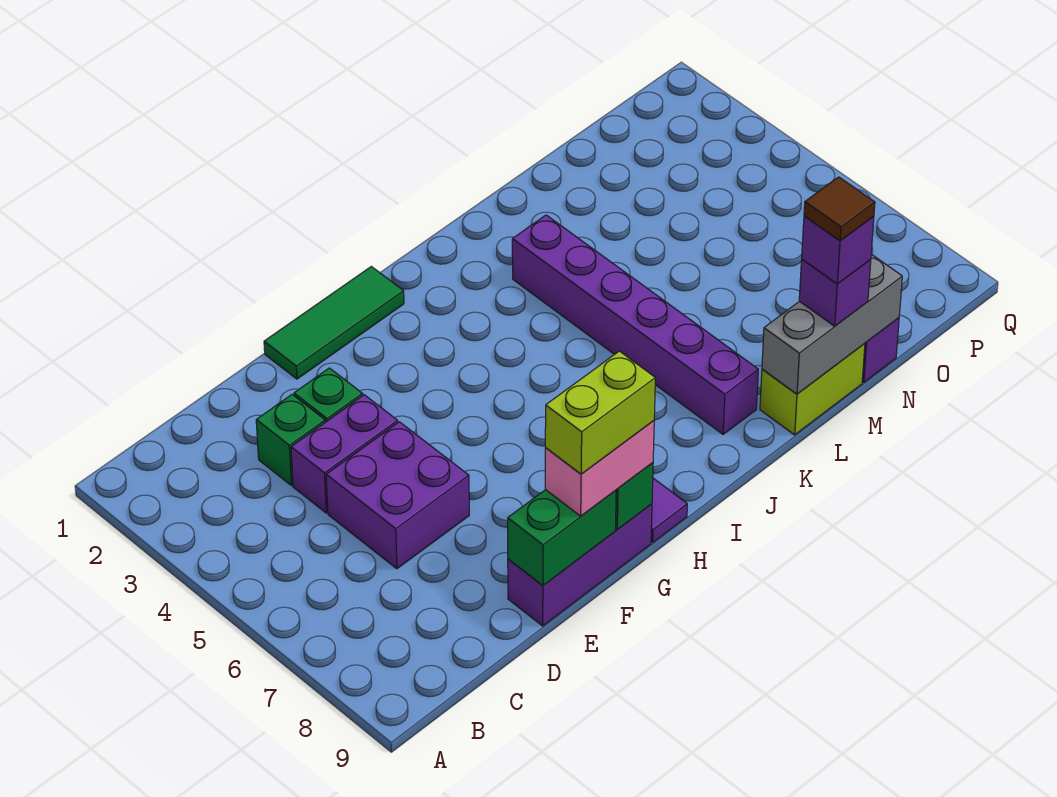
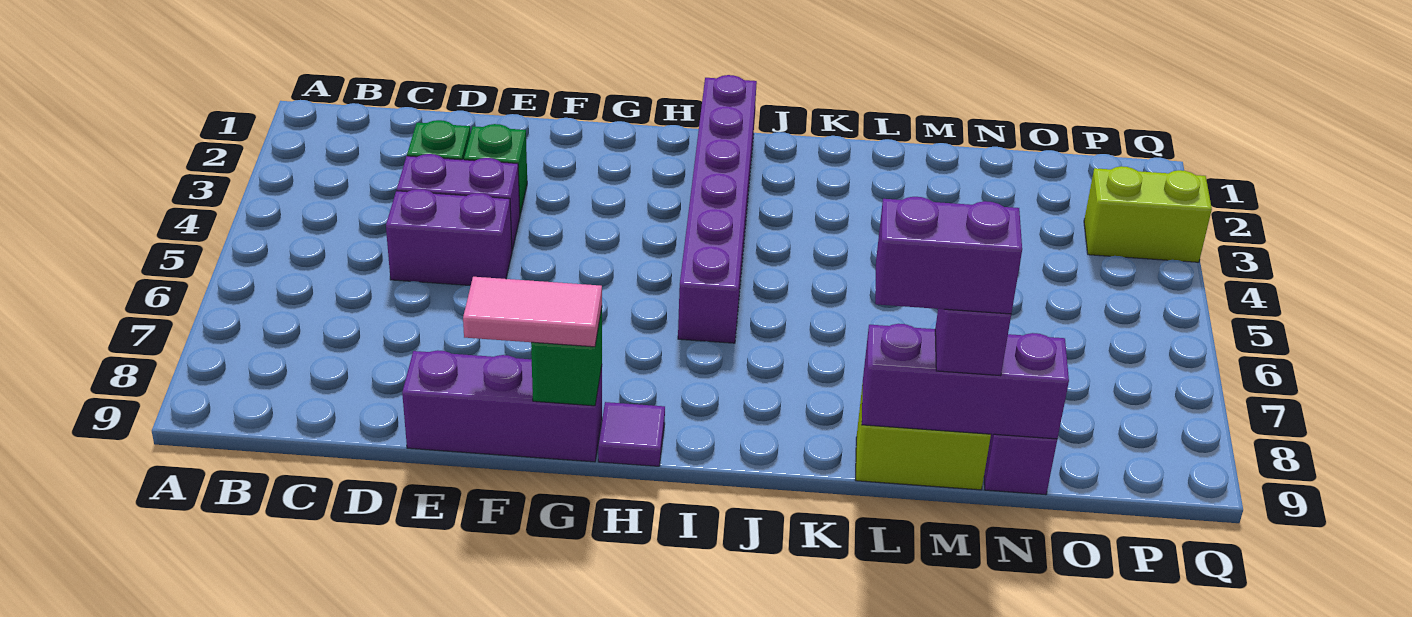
purple brick D5:E6 level 1 -> purple brick D5:E5 level 1
green brick E9:F9 level 2 -> none
green tile F1:H1 level 1 -> none
pink brick F9:G9 level 3 -> pink tile F9:G9 level 3
lime brick F9:G9 level 4 -> lime brick P3:Q3 level 1
purple brick K3:K8 level 1 -> purple brick I1:I6 level 1
grey brick L9:N9 level 2 -> purple brick L9:N9 level 2
purple brick M9 level 4 -> purple brick L9:M9 level 4
brown tile M9 level 5 -> none

